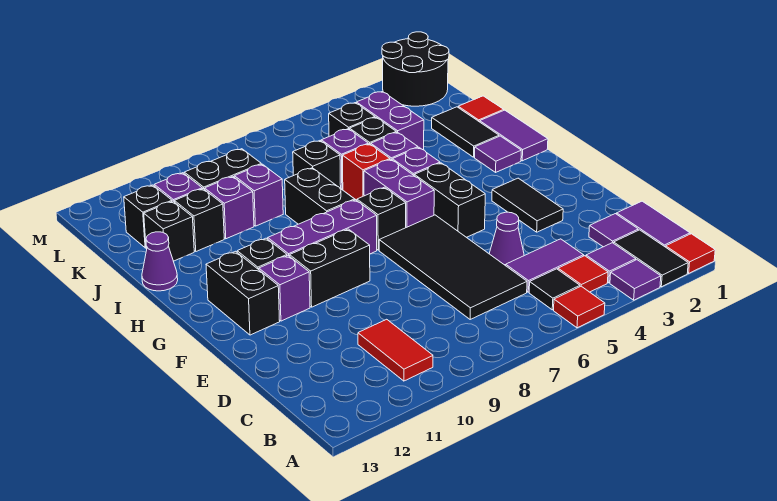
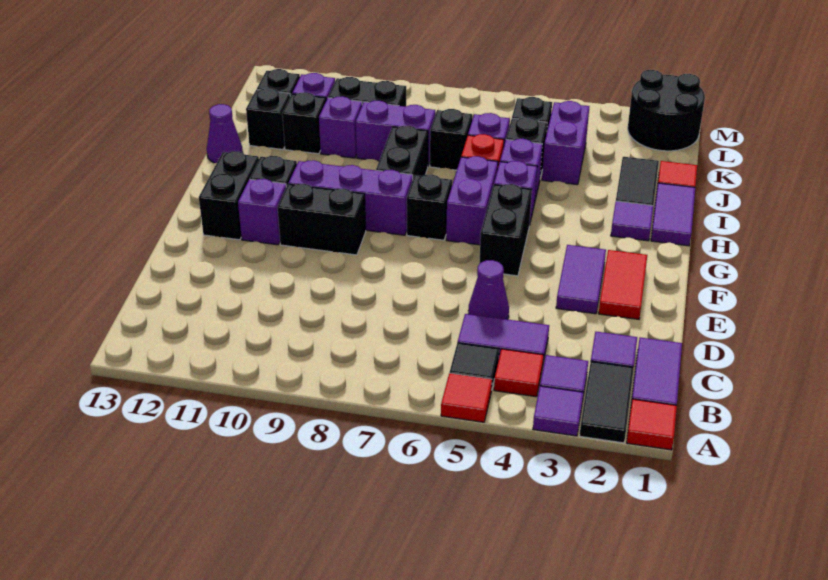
red tile B10:C10 level 1 -> red tile E2:F2 level 1
black tile C6:F7 level 1 -> none
black tile E3:F3 level 1 -> purple tile E3:F3 level 1
purple brick J9 level 1 -> purple brick J8:J9 level 1

